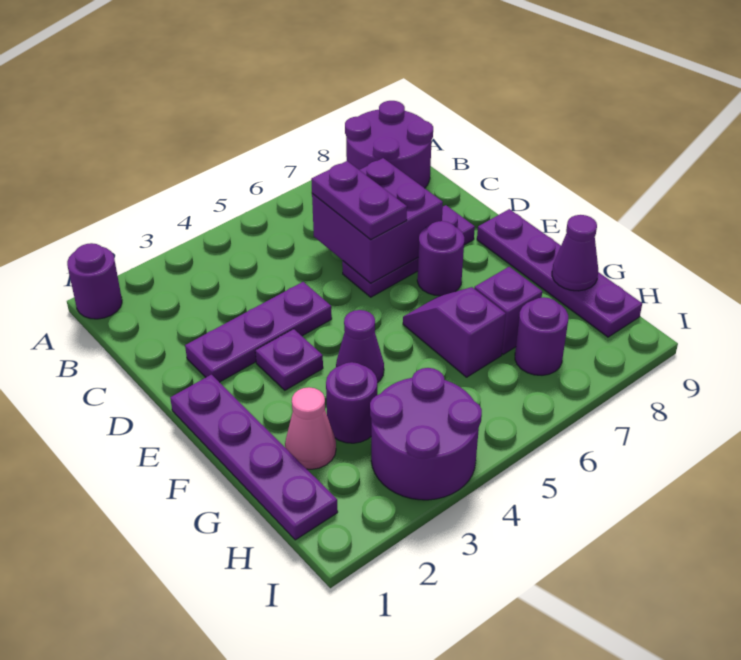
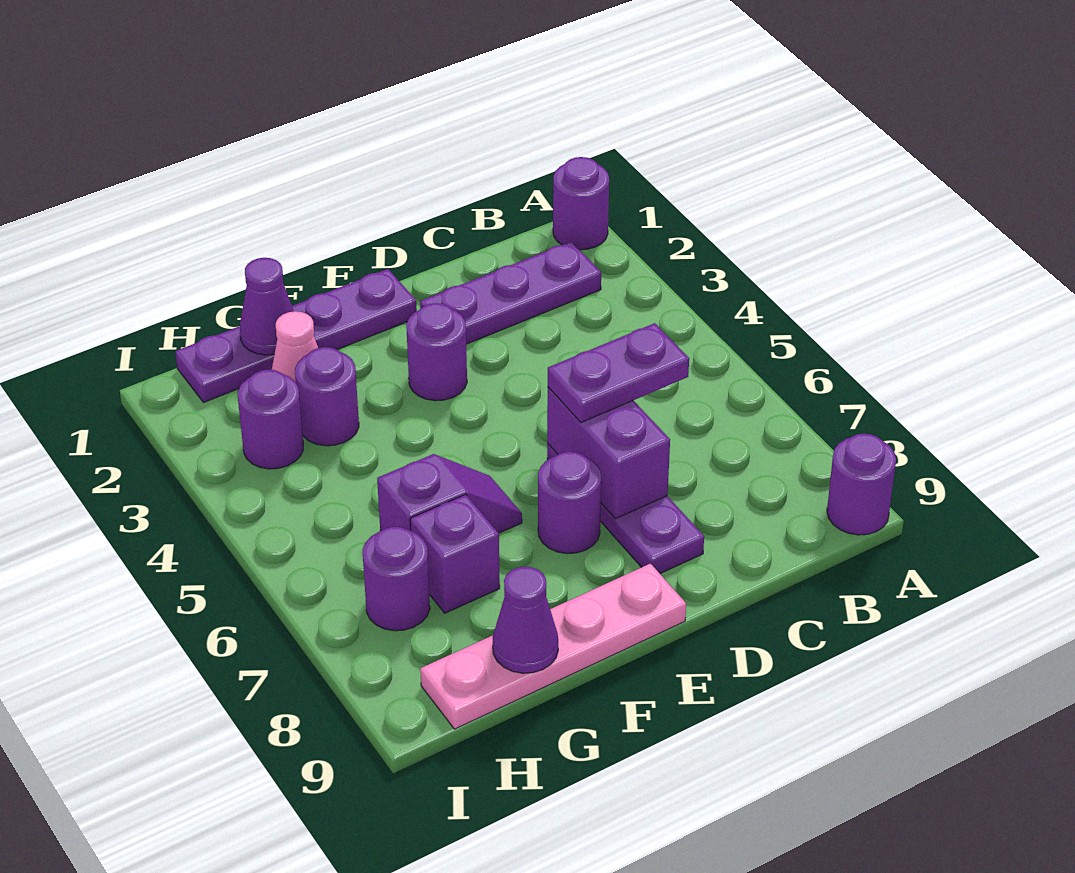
purple round brick A8:B9 level 1 -> purple round brick A9 level 1
purple brick C6:D7 level 2 -> purple brick D6:D7 level 2
purple plate D2:D4 level 1 -> purple plate B2:D2 level 1
purple plate E3 level 1 -> purple round brick E3 level 1
purple plate E9:H9 level 1 -> pink plate E9:H9 level 1
purple cone F4 level 1 -> purple cone G1 level 2
purple round brick H3:I4 level 1 -> purple round brick H3 level 1

